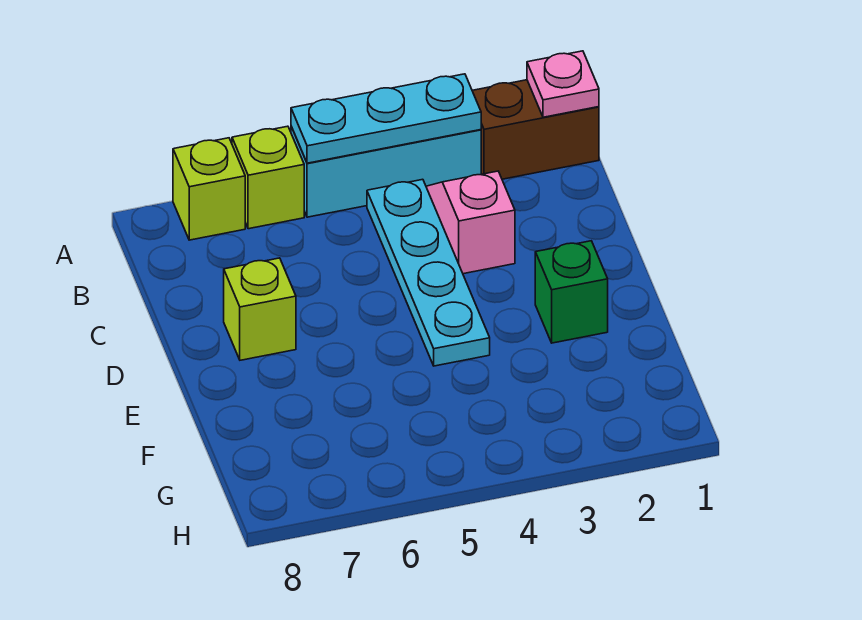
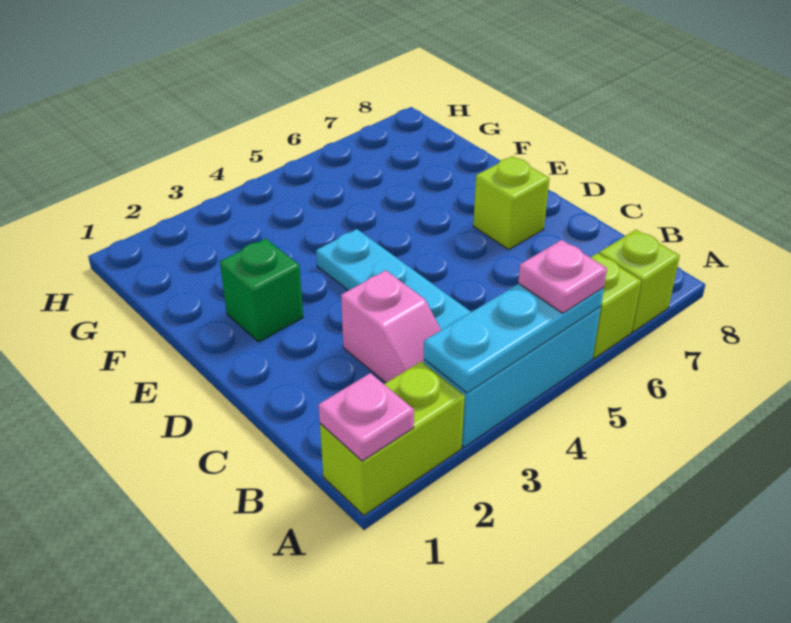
brown brick A1:A2 level 1 -> lime brick A1:A2 level 1
none -> pink plate A5 level 3

